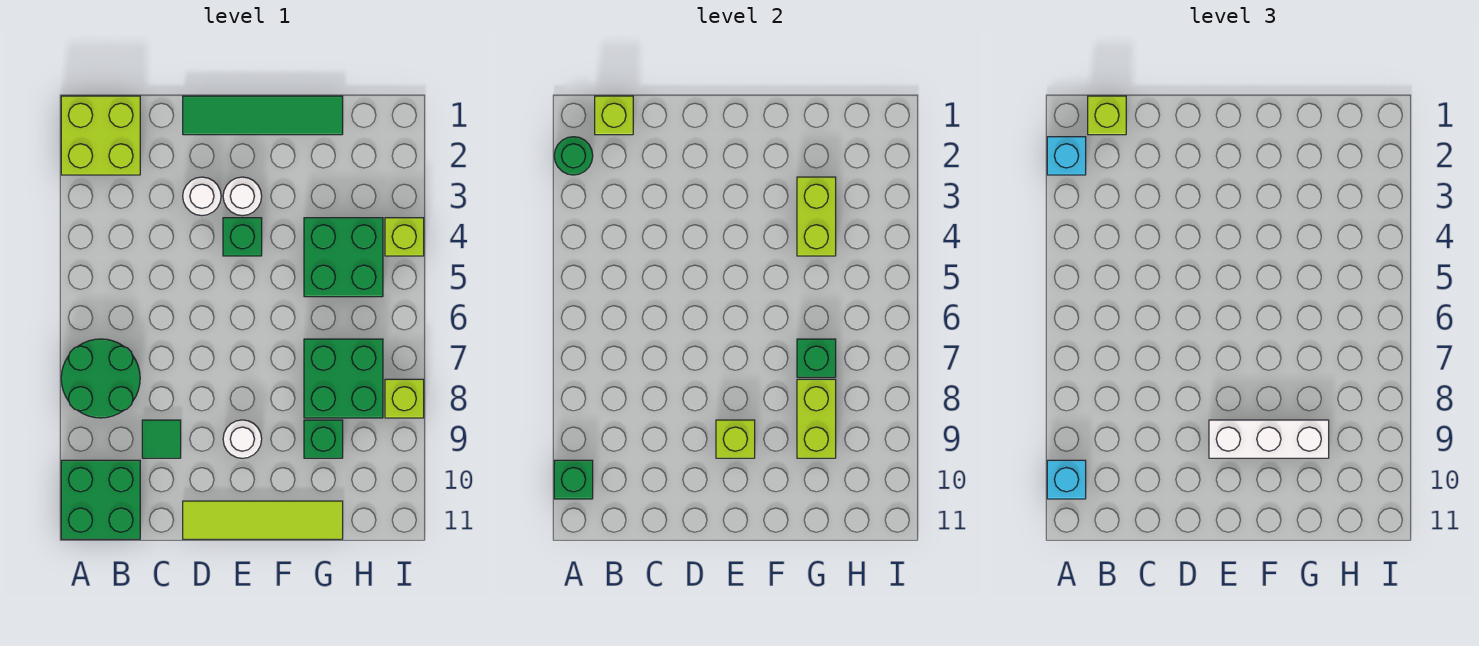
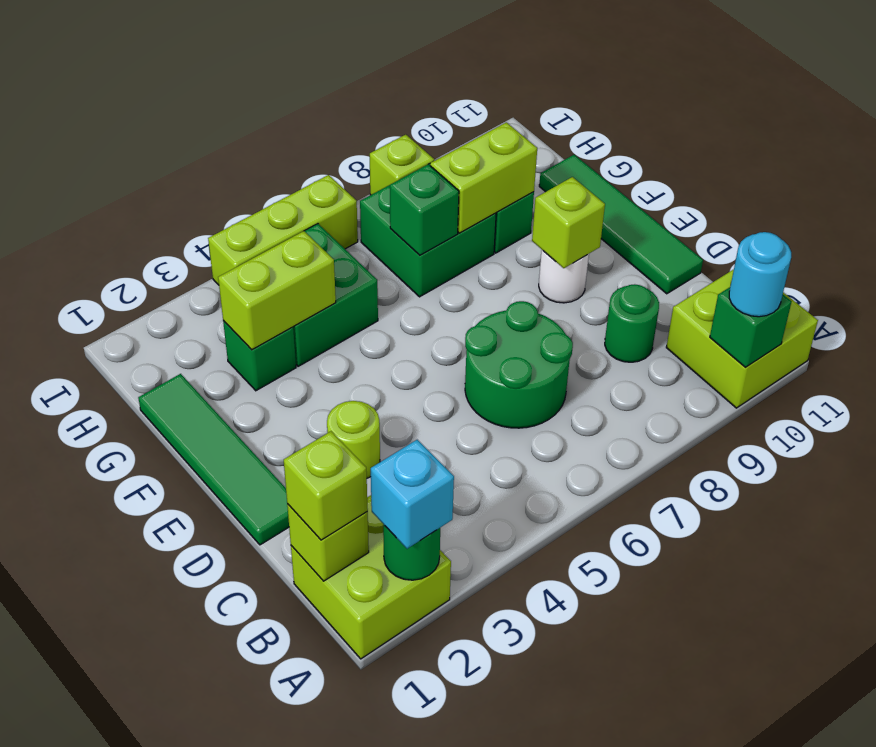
green round brick A7:B8 level 1 -> green round brick C6:D7 level 1
green brick A10:B11 level 1 -> lime brick A10:B11 level 1
cyan brick A10 level 3 -> cyan round brick A10 level 3
green tile C9 level 1 -> green round brick C9 level 1
white round brick D3 level 1 -> lime round brick D3 level 1
lime tile D11:G11 level 1 -> green tile D11:G11 level 1
white round brick E3 level 1 -> none
green brick E4 level 1 -> green brick G3 level 1
white brick E9:G9 level 3 -> none
lime brick I4 level 1 -> lime brick I4:I6 level 1

